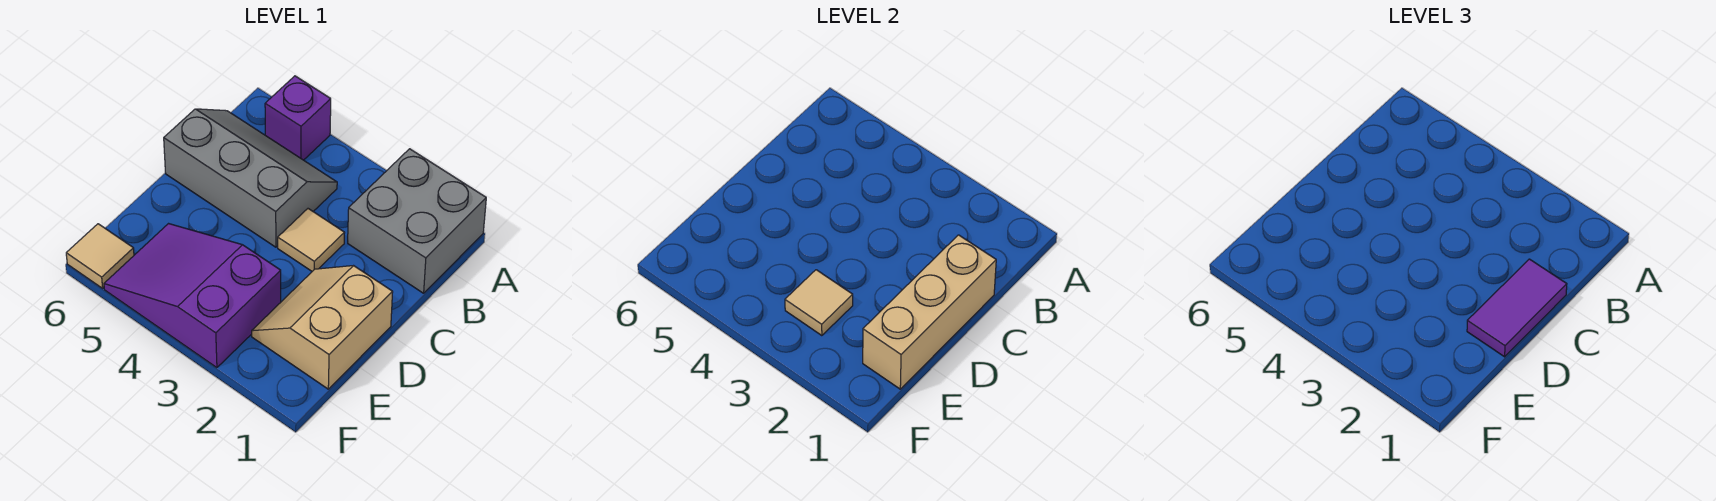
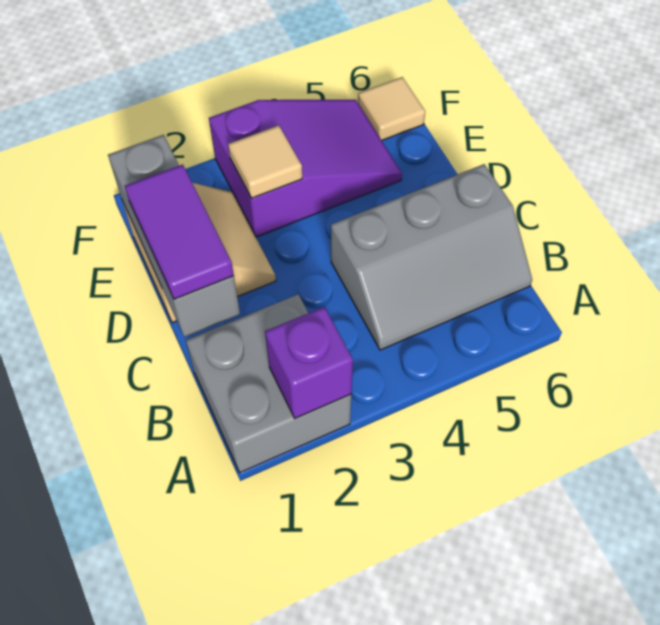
purple brick A5 level 1 -> purple brick A2 level 2
tan brick C1:E1 level 2 -> grey brick C1:E1 level 2
tan tile C3 level 1 -> none

